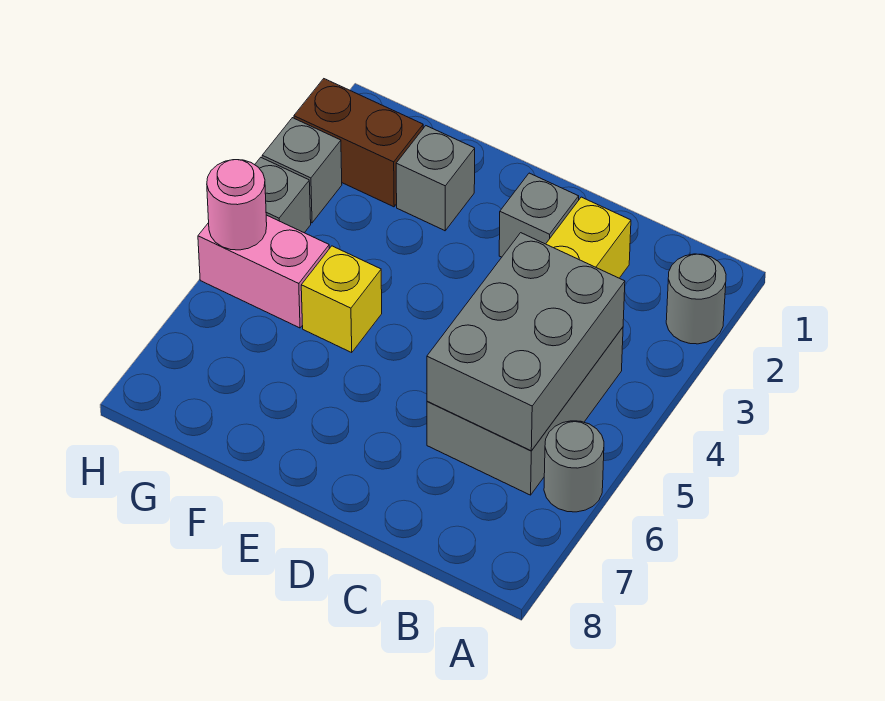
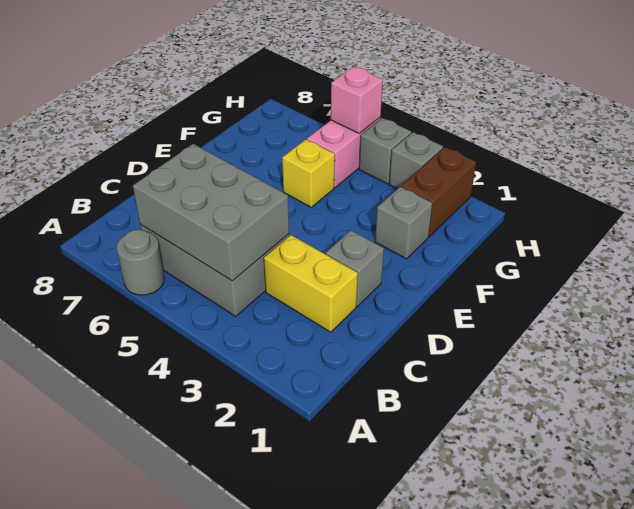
grey round brick A2 level 1 -> none
pink round brick H5 level 2 -> pink brick H5 level 2

